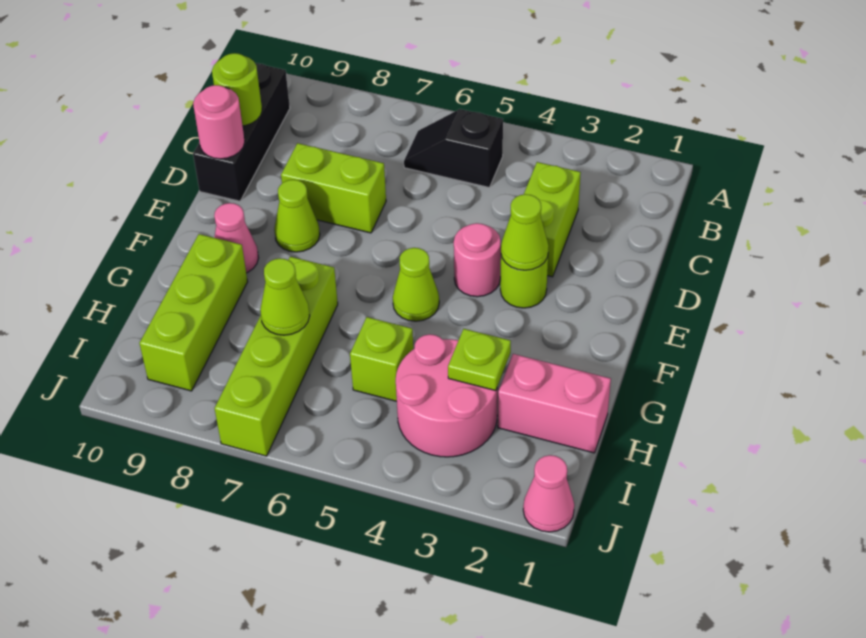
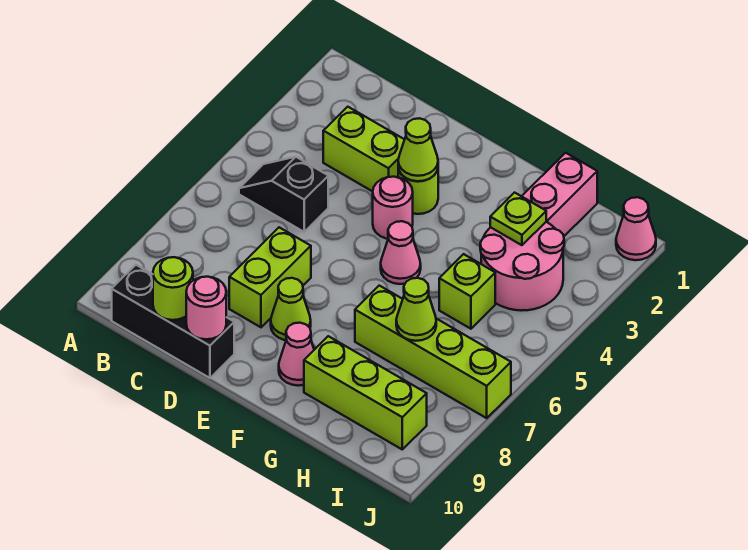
black slope B5:B6 level 1 top 5 -> black slope B5:C5 level 1 top C
lime cone F5 level 1 -> pink cone F5 level 1

